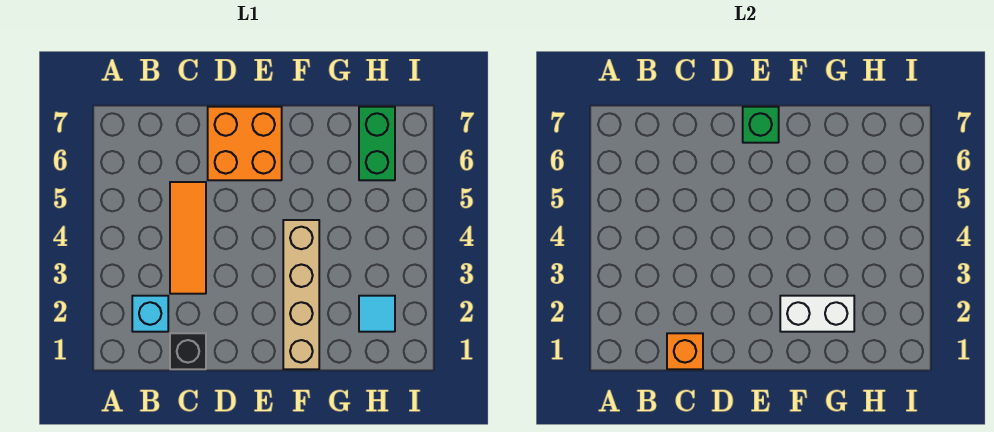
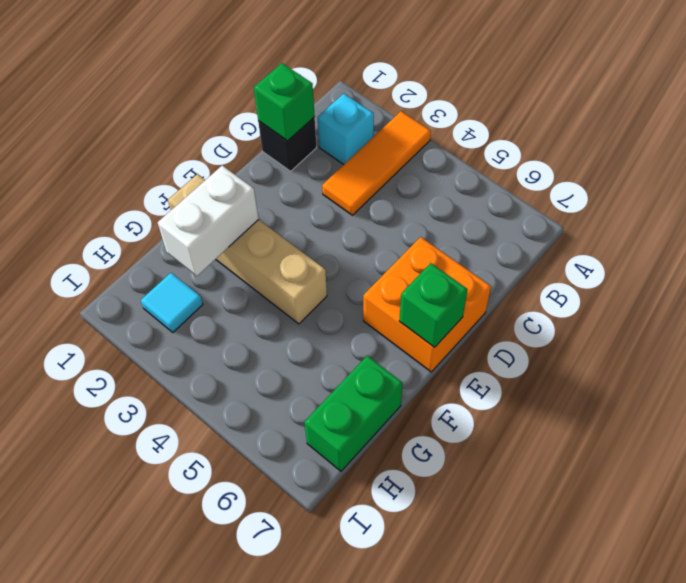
orange brick C1 level 2 -> green brick C1 level 2
orange tile C3:C5 level 1 -> orange tile A3:C3 level 1
green brick H6:H7 level 1 -> green brick G7:H7 level 1

